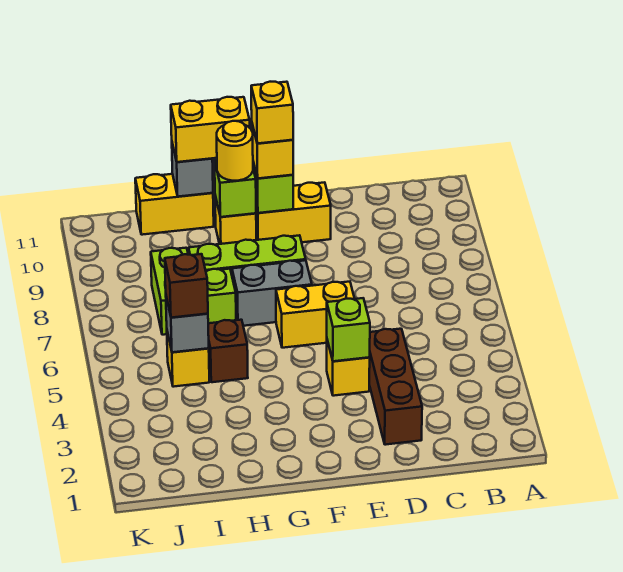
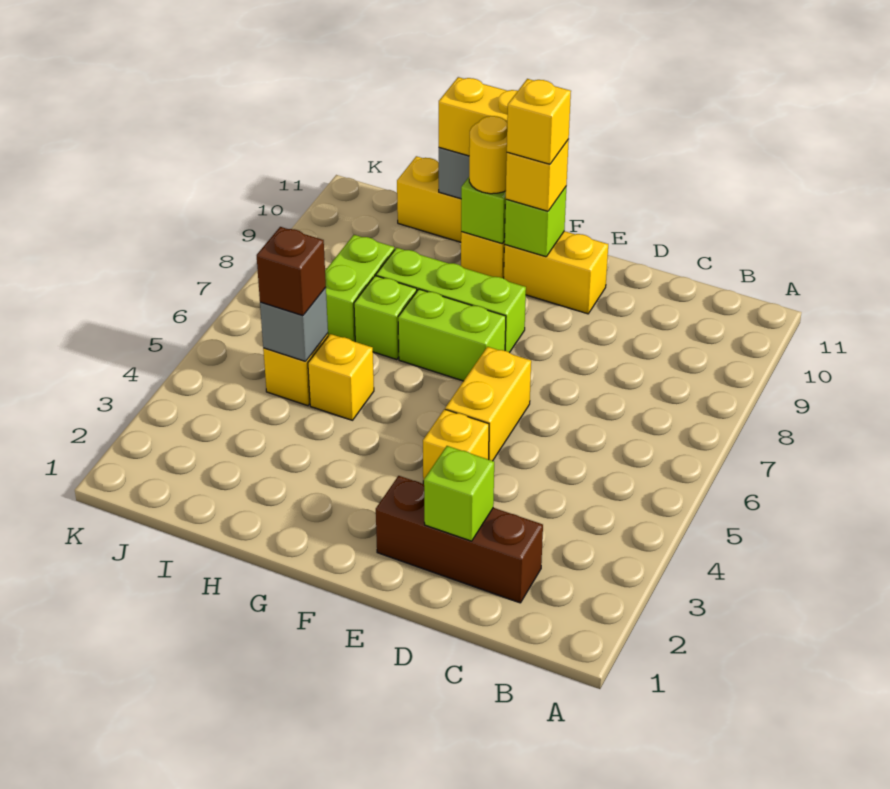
brown brick D2:D4 level 1 -> brown brick C2:E2 level 1
lime brick E4 level 2 -> lime brick D2 level 2
yellow brick E6:F6 level 1 -> yellow brick E5:E6 level 1
grey brick F7:G7 level 1 -> lime brick F7:G7 level 1
brown brick H5 level 1 -> yellow brick H5 level 1

